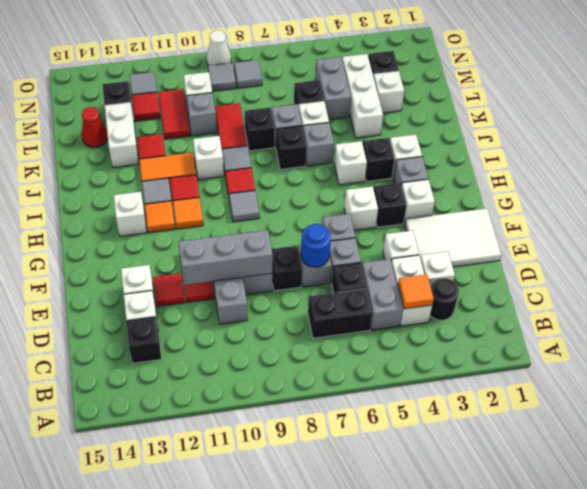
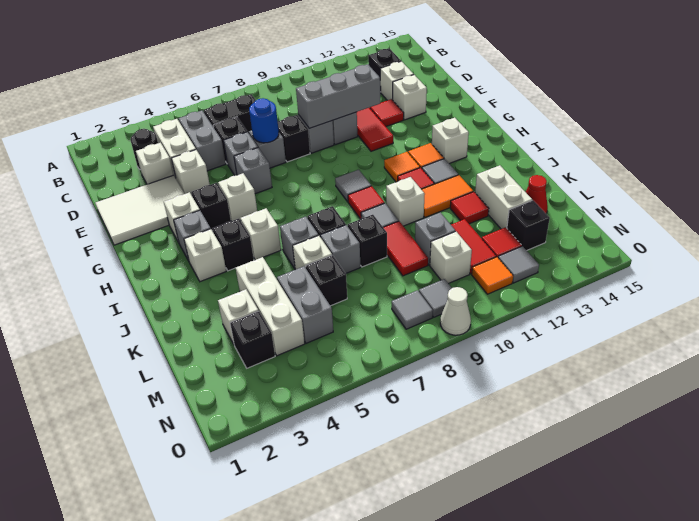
orange tile C4 level 2 -> orange tile N11 level 1

